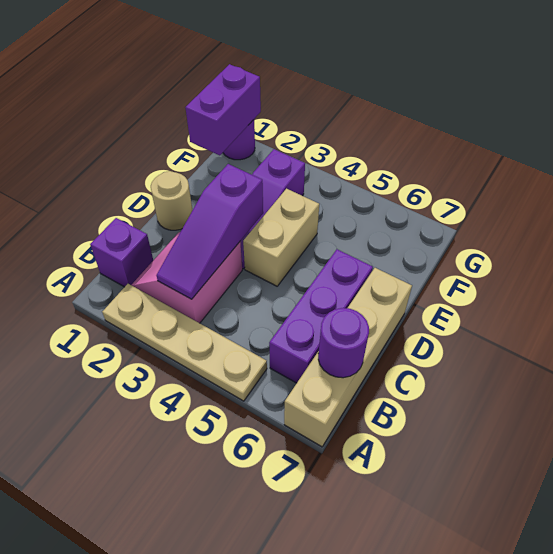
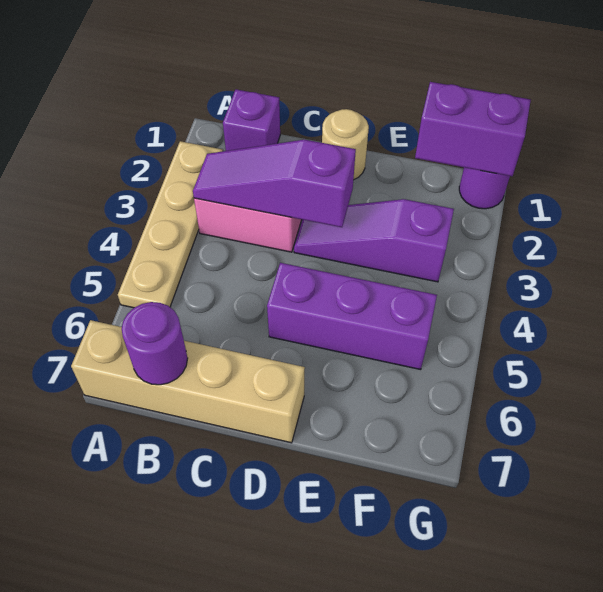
purple brick B6:D6 level 1 -> purple brick D5:F5 level 1
tan brick D4:E4 level 1 -> none

